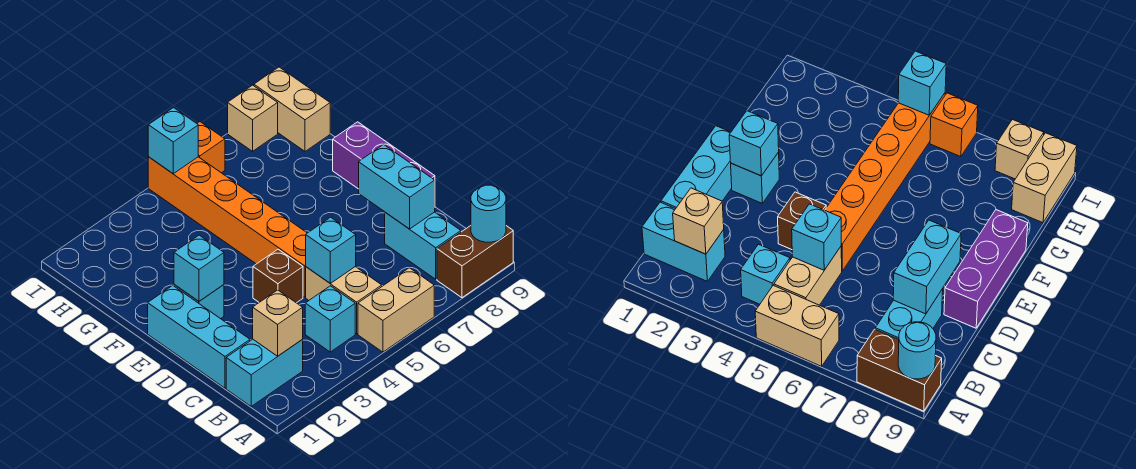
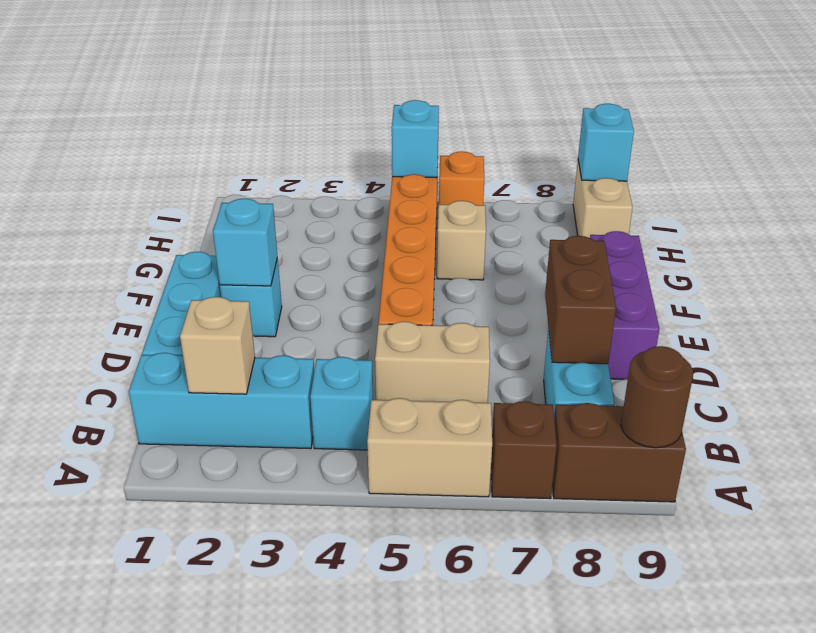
cyan round brick A9 level 2 -> brown round brick A9 level 2
cyan brick B1:B2 level 1 -> cyan brick B1:B3 level 1
tan brick B5:C5 level 1 -> tan brick C5:C6 level 1
cyan brick C5 level 2 -> cyan brick I9 level 2
cyan brick C8:D8 level 2 -> brown brick C8:D8 level 2
brown brick D4 level 1 -> brown brick A7 level 1
tan brick I8 level 1 -> tan brick G6 level 1

